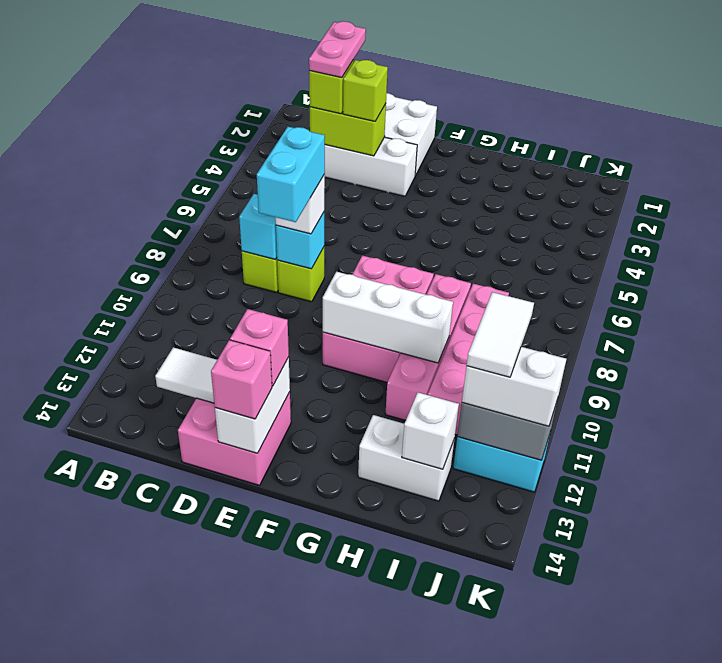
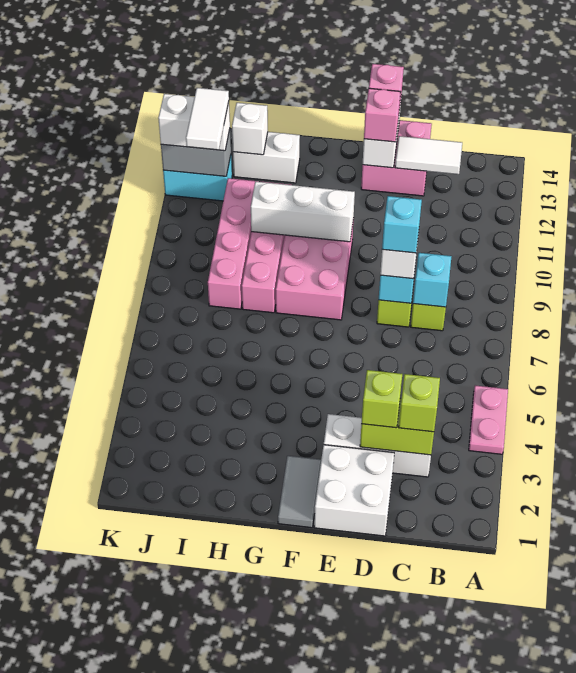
pink plate C2:C3 level 4 -> pink plate A4:A5 level 1
cyan brick D8:D9 level 4 -> cyan brick D8 level 4
none -> grey tile F1:F2 level 1

